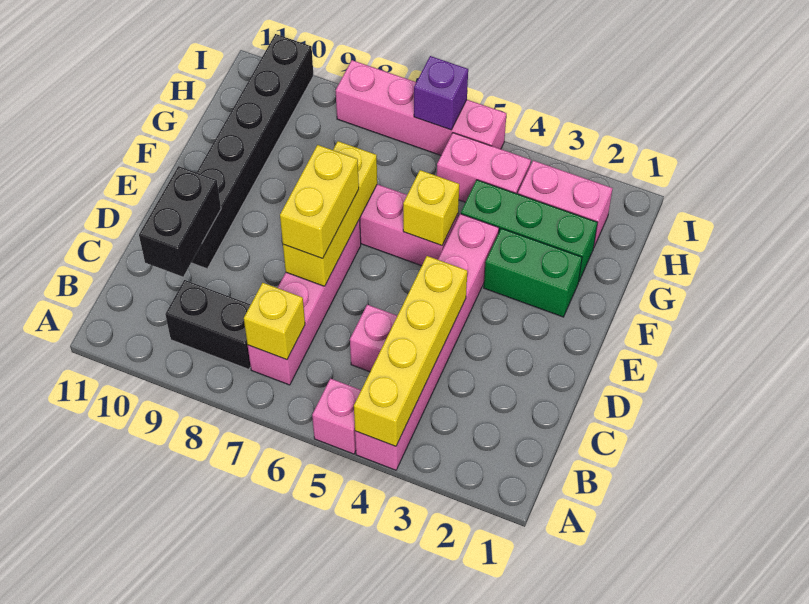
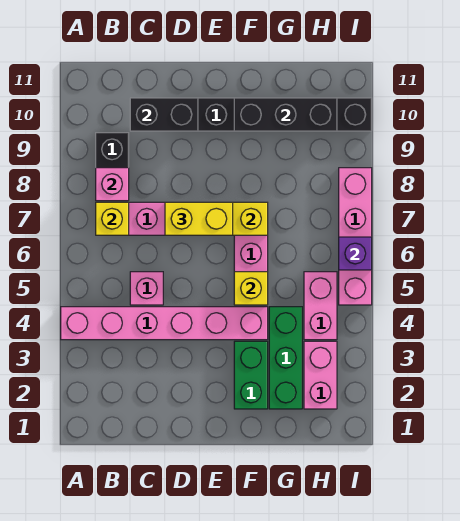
yellow brick A4:D4 level 2 -> none
pink brick A5 level 1 -> pink brick B8 level 2
none -> black brick F10:H10 level 2

